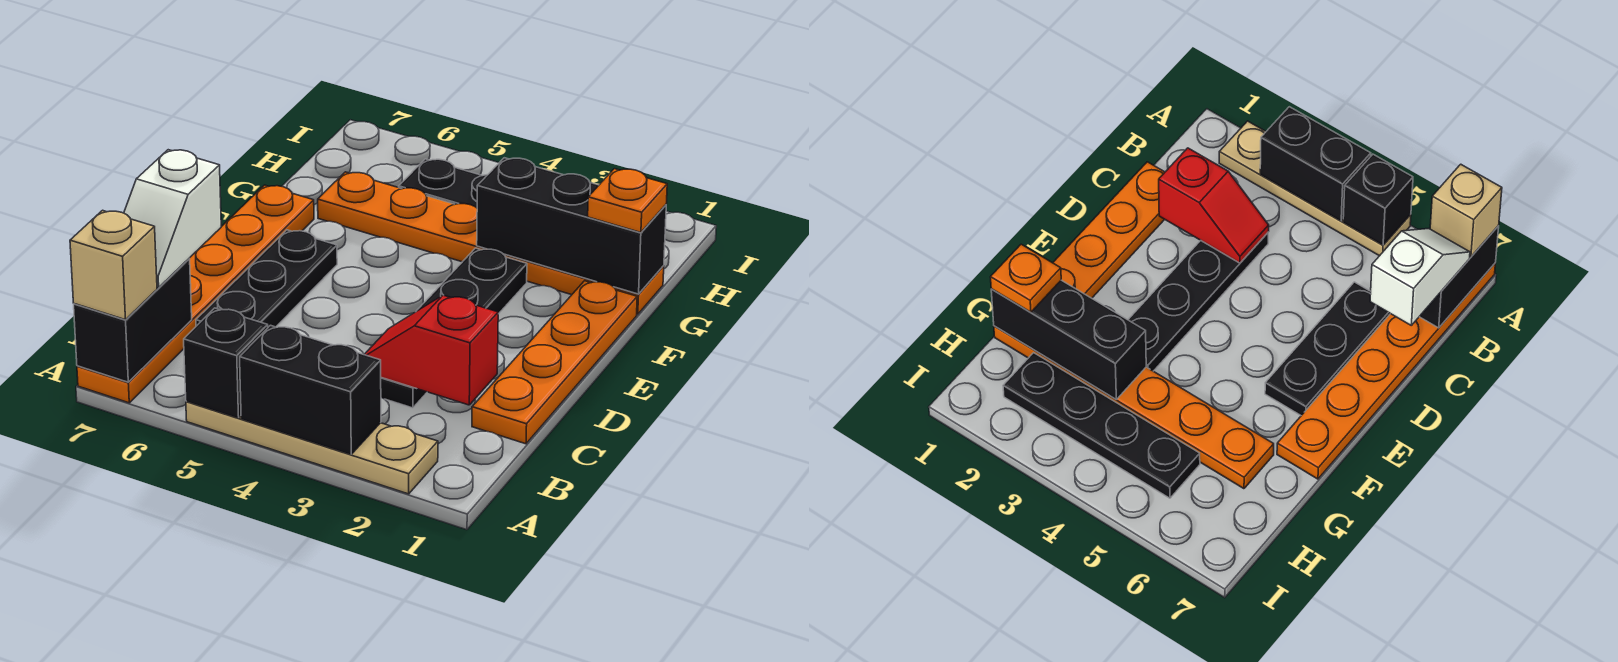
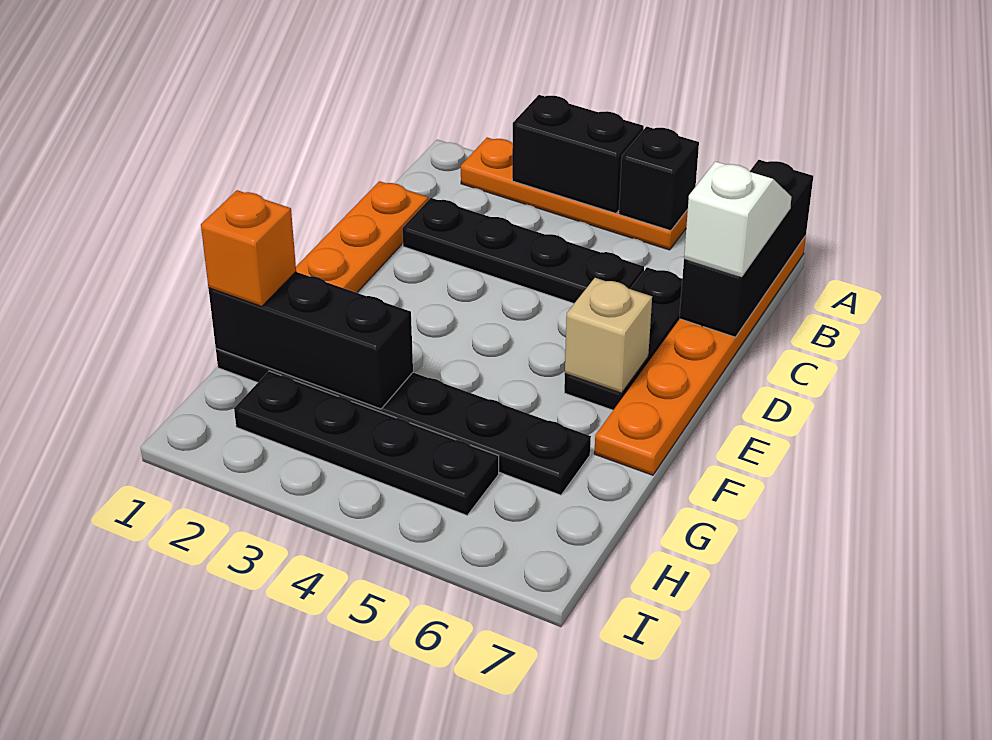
tan plate A2:A5 level 1 -> orange plate A2:A5 level 1
black brick A7:B7 level 2 -> black brick A7:C7 level 2
tan brick A7 level 3 -> tan brick E6 level 2
red slope C2:C3 level 2 top 2 -> none
black plate C3:F3 level 1 -> black plate C2:C5 level 1
orange plate G1:G6 level 1 -> black plate G1:G6 level 1
orange plate G1 level 3 -> orange brick G1 level 3

